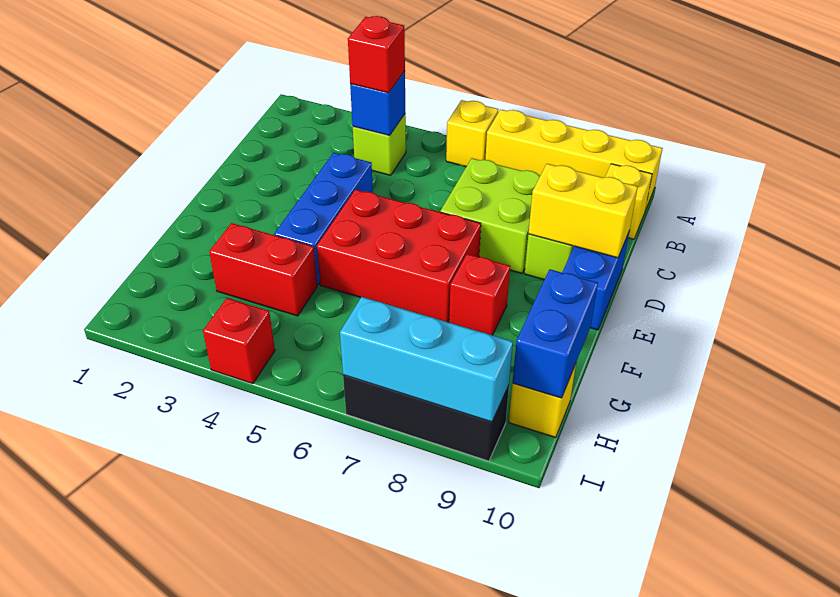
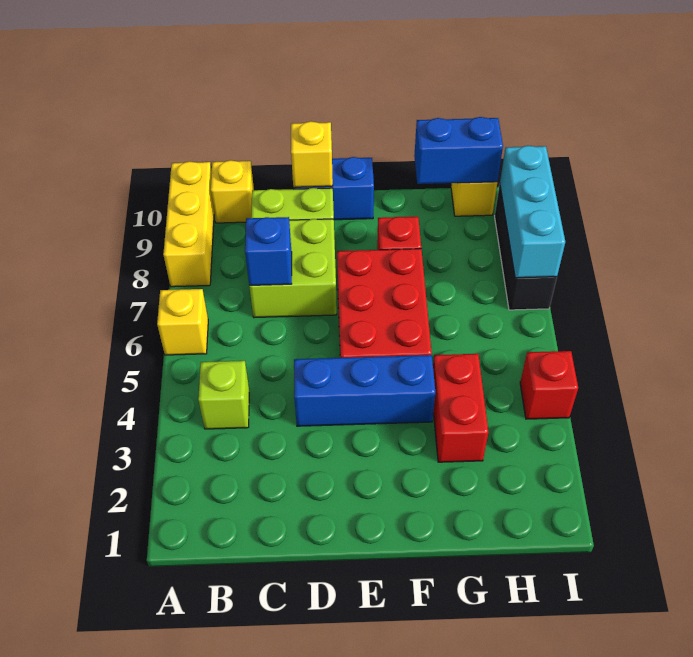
yellow brick A7:A10 level 1 -> yellow brick A8:A10 level 1
blue brick B4 level 2 -> blue brick C7 level 2
red brick B4 level 3 -> none
yellow brick D9:D10 level 2 -> yellow brick D10 level 2

